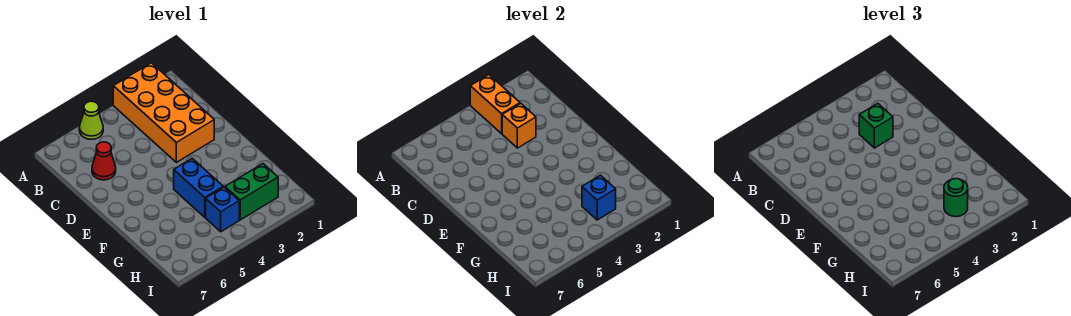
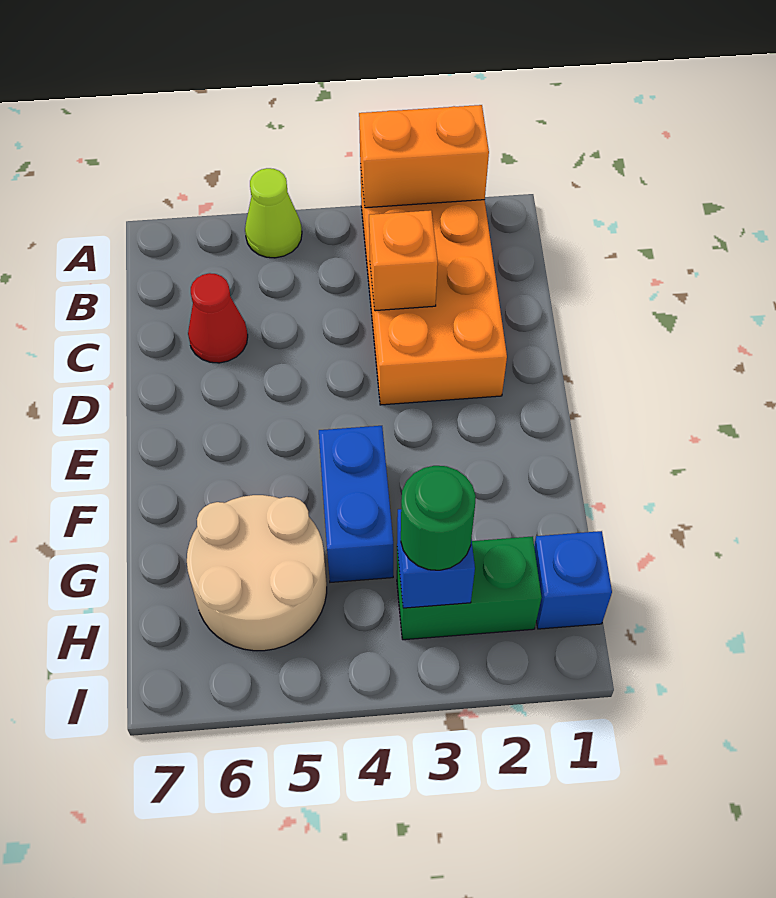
orange brick A3:B3 level 2 -> orange brick A2:A3 level 2
green brick C3 level 3 -> none
none -> tan round brick G5:H6 level 1
blue brick H4 level 1 -> blue brick H1 level 1

